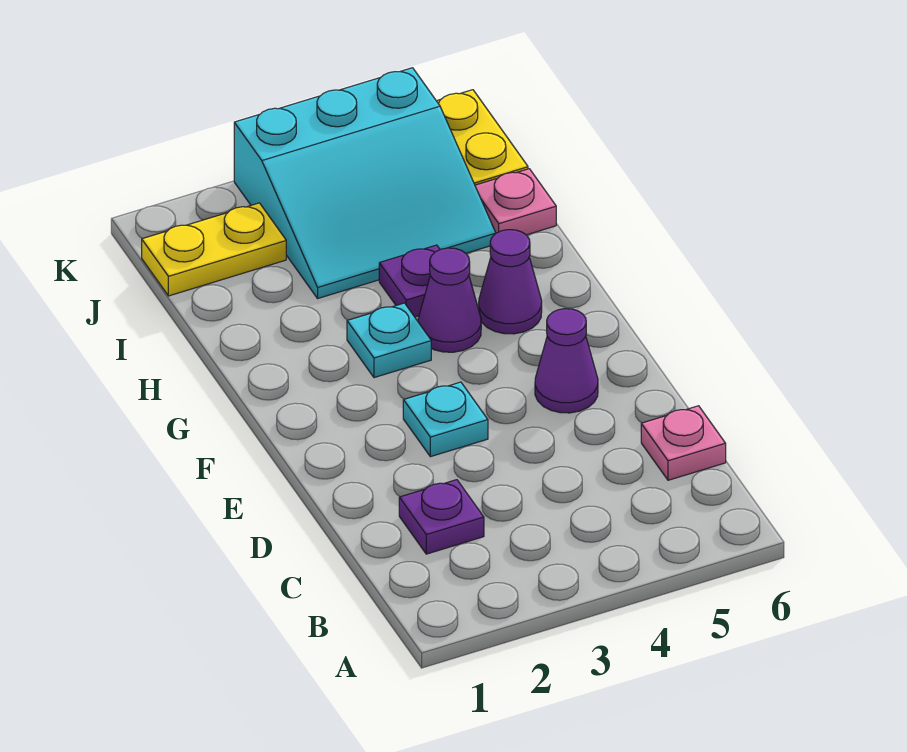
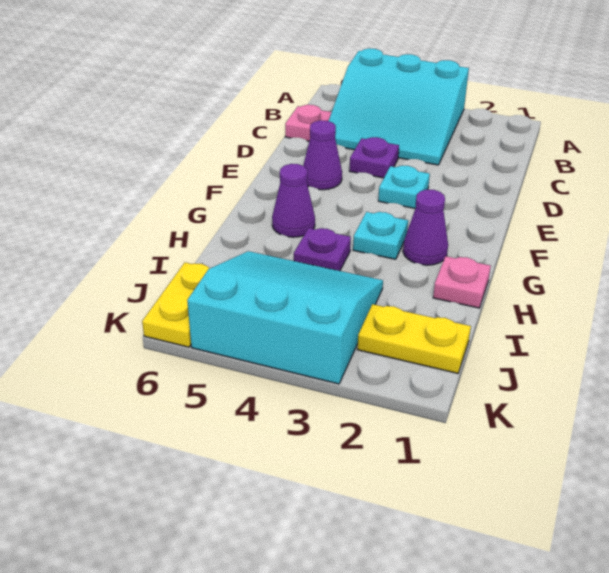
none -> cyan slope A3:C5 level 1 top A
purple plate C2 level 1 -> purple plate D4 level 1
purple cone G4 level 1 -> purple cone G2 level 1
pink plate I6 level 1 -> pink plate H1 level 1

